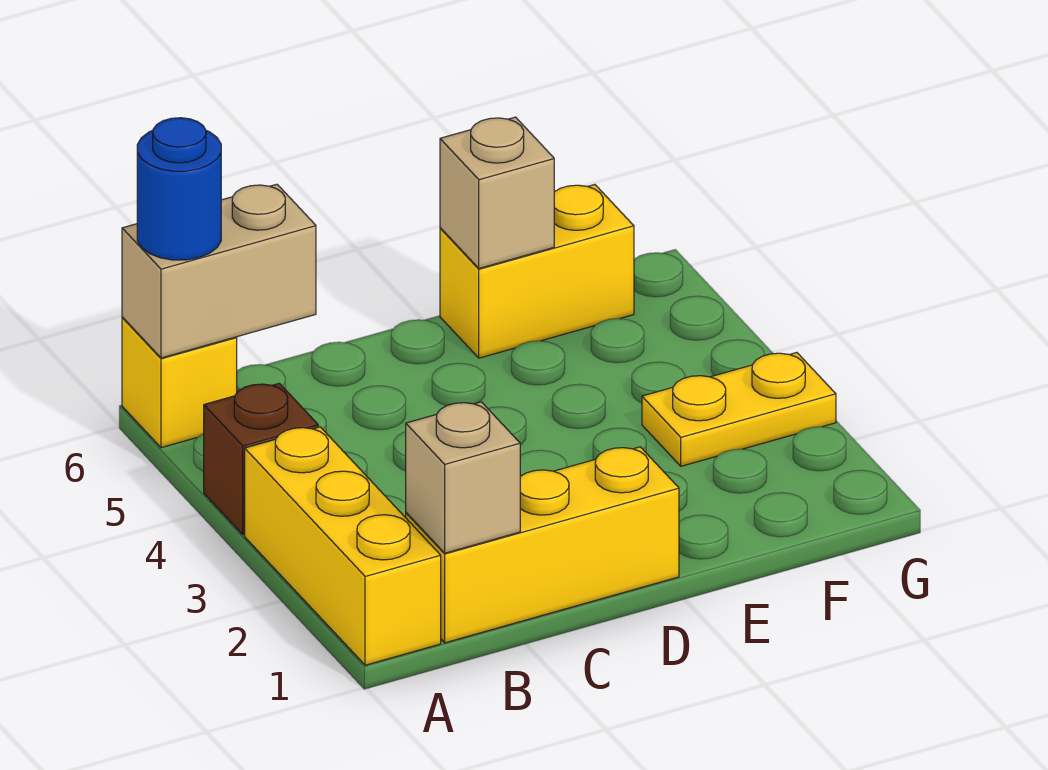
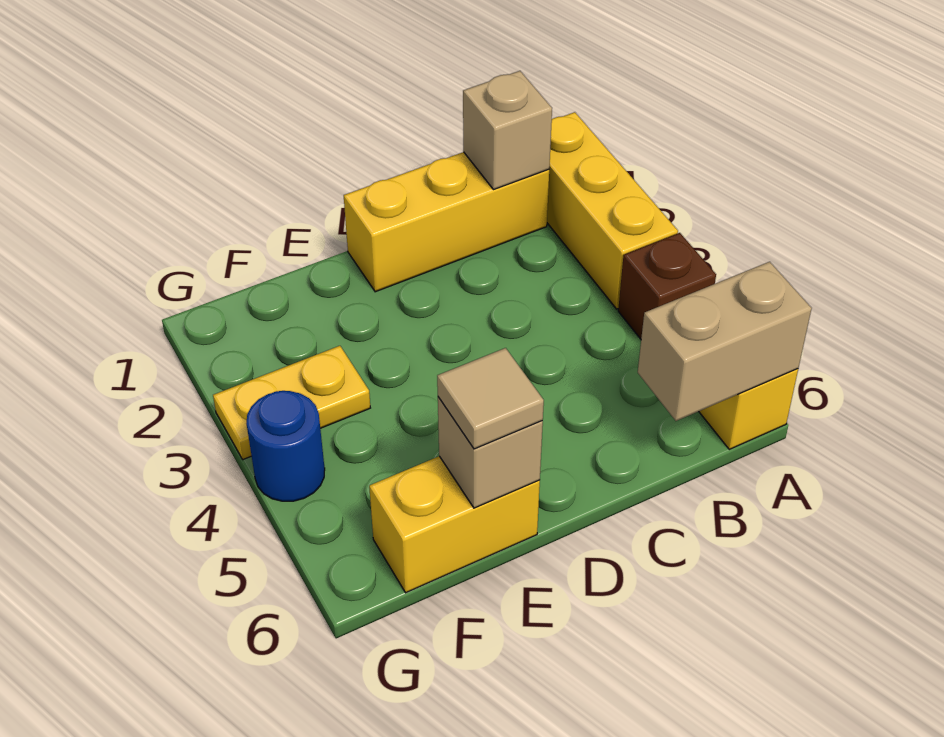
blue round brick A6 level 3 -> blue round brick G4 level 1
none -> tan tile E6 level 3

